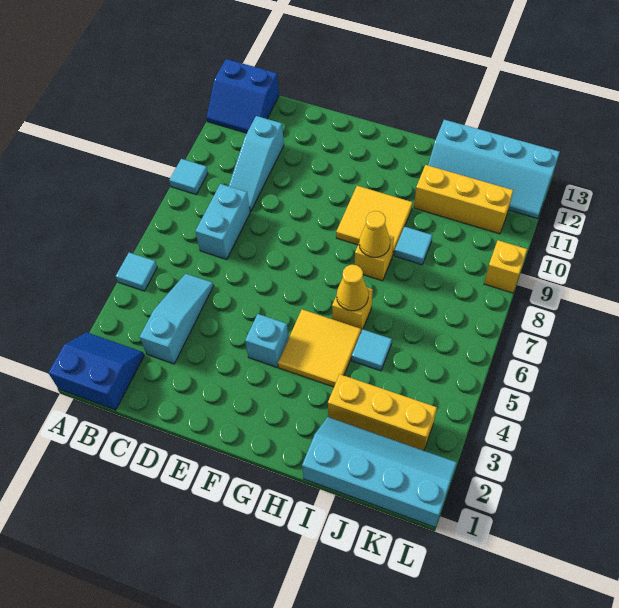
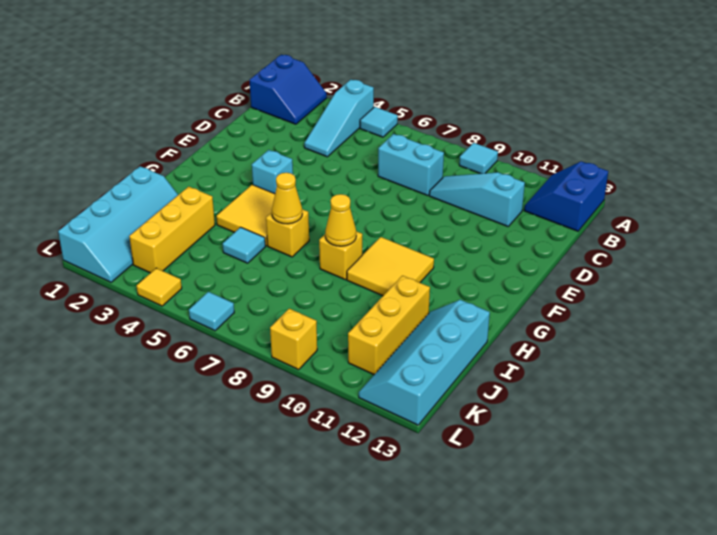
cyan slope C3:C5 level 1 top 3 -> cyan slope A4:C4 level 1 top A
cyan tile I9 level 1 -> cyan tile L6 level 1
none -> yellow tile L4 level 1

